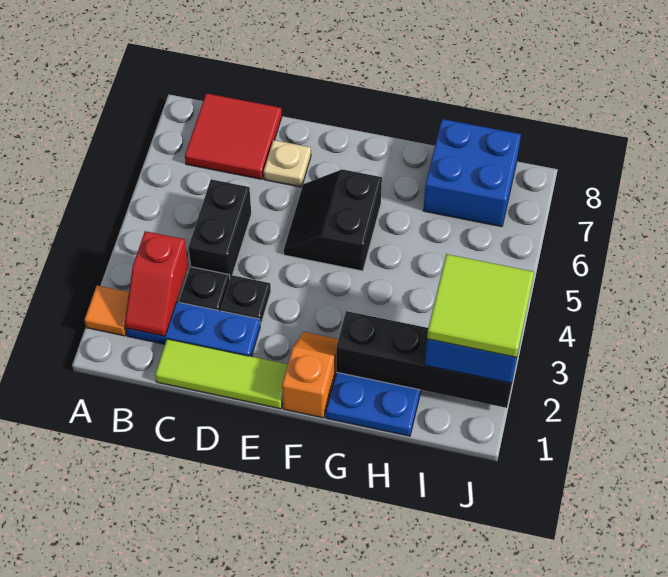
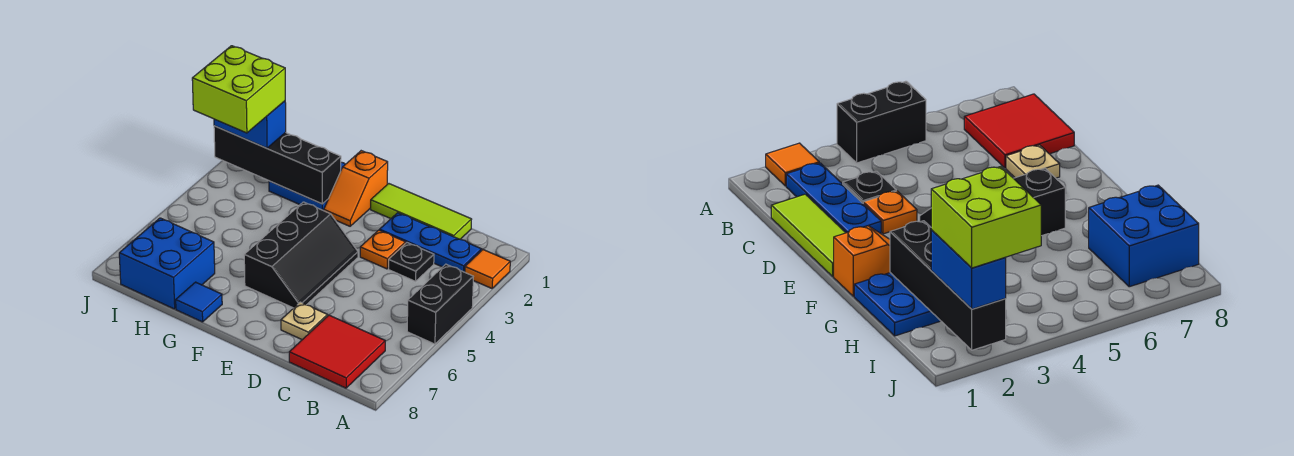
red slope B2:B3 level 2 top 3 -> none
black brick C4:C5 level 1 -> black brick A4:A5 level 1
black plate D3 level 1 -> orange plate D3 level 1
black slope E5:F6 level 1 top F -> black slope E4:F6 level 1 top F
none -> blue tile G8 level 1
lime tile I2:J3 level 4 -> lime brick I2:J3 level 4

